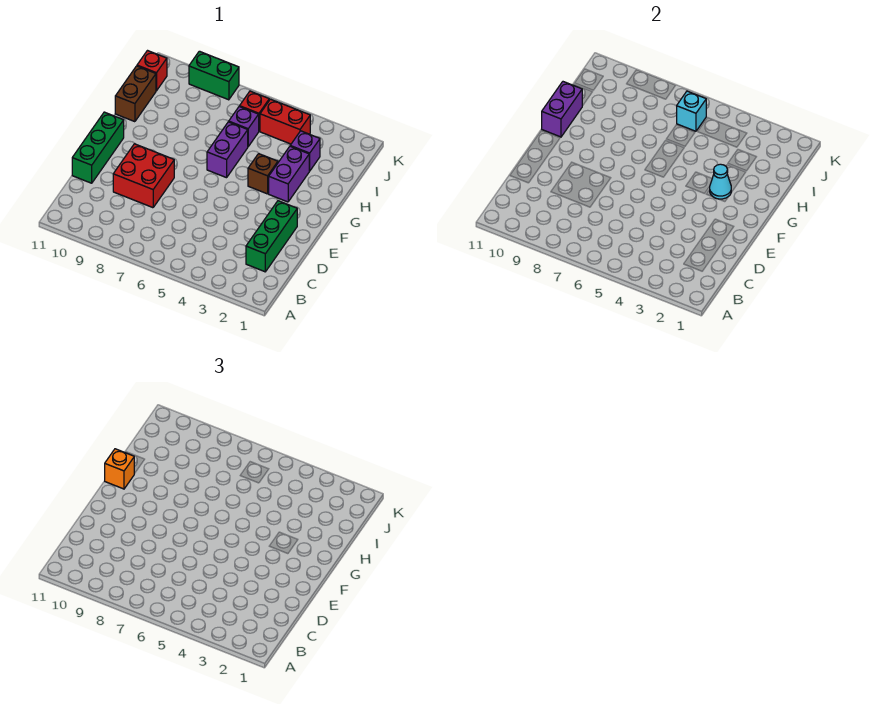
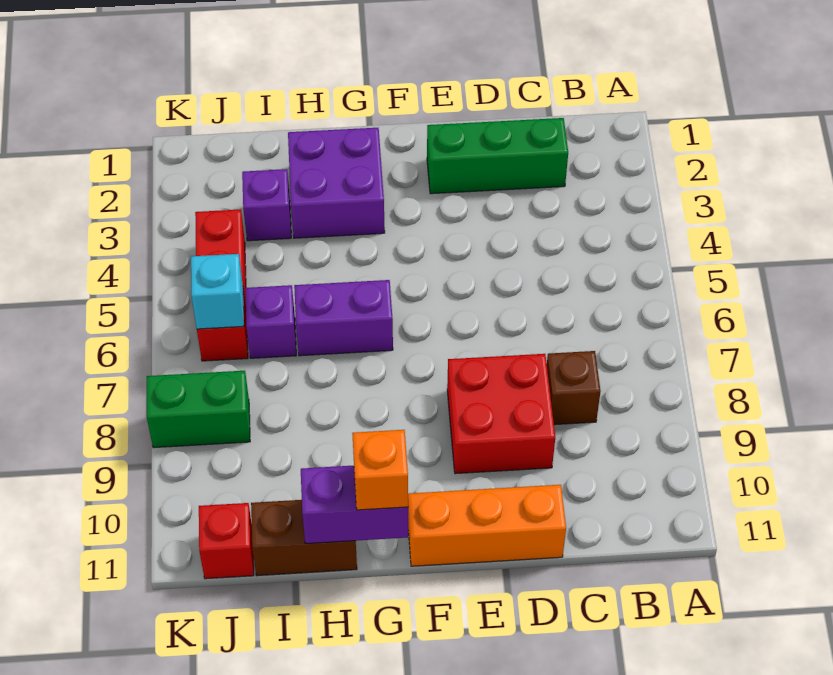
green brick D11:F11 level 1 -> orange brick D11:F11 level 1
purple brick G3:H3 level 1 -> purple brick G2:H3 level 1
cyan cone G3 level 2 -> none
brown brick G4 level 1 -> brown brick C8 level 1
green brick K8:K9 level 1 -> green brick J8:K8 level 1

